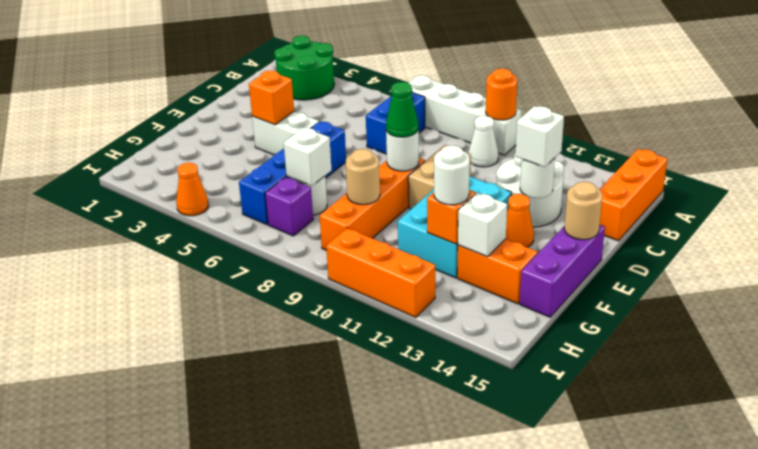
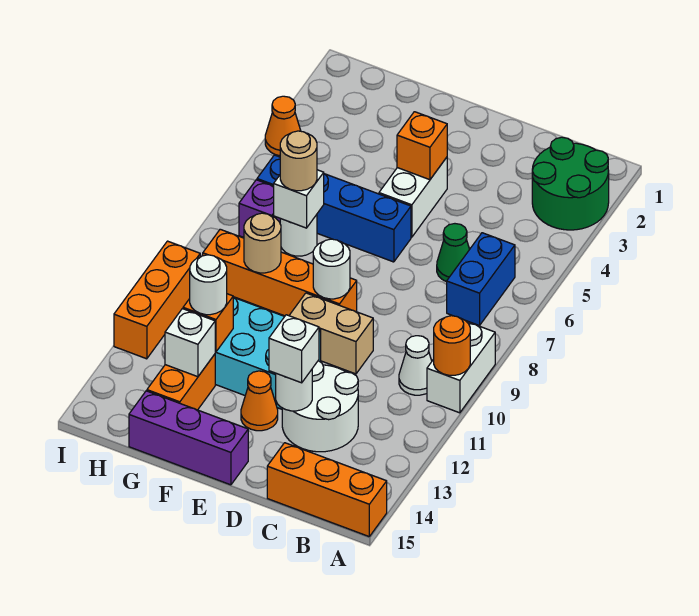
white brick A7:A10 level 1 -> white brick A9:A10 level 1
blue brick B7:C7 level 1 -> blue brick B6:B7 level 1
green cone E9 level 3 -> green cone C6 level 1
tan round brick E15 level 2 -> tan round brick G7 level 3

